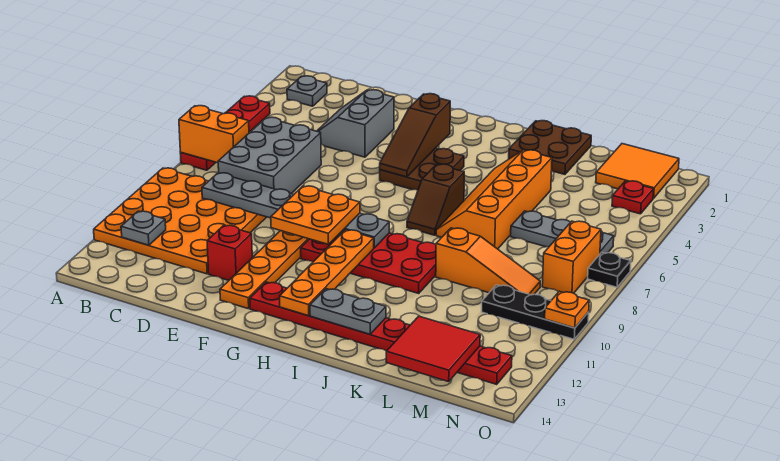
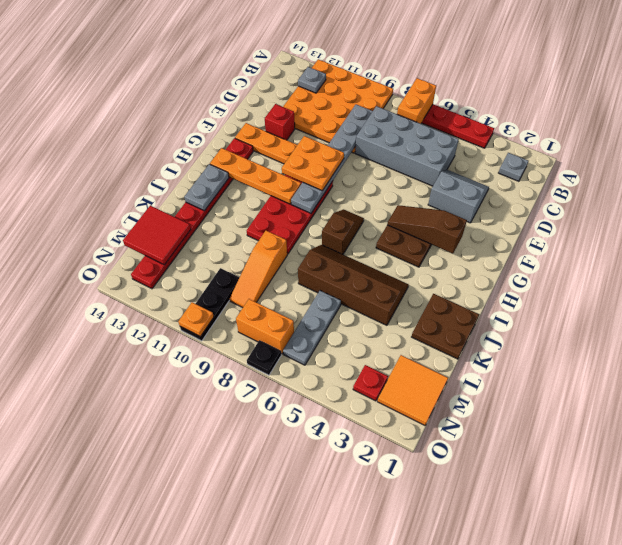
grey brick C6:D8 level 1 -> grey brick C5:D8 level 1
brown slope I6:I7 level 1 top 6 -> brown slope H7:I7 level 1 top I
orange slope J4:K7 level 1 top K -> brown slope J4:K7 level 1 top K

